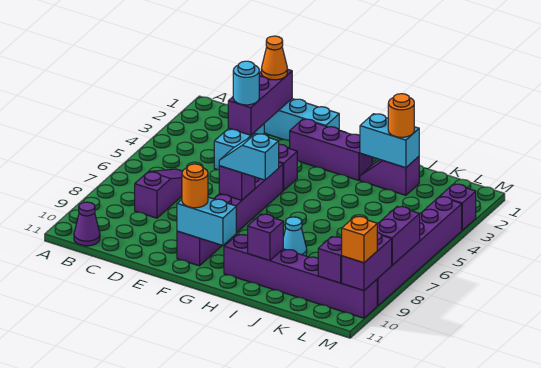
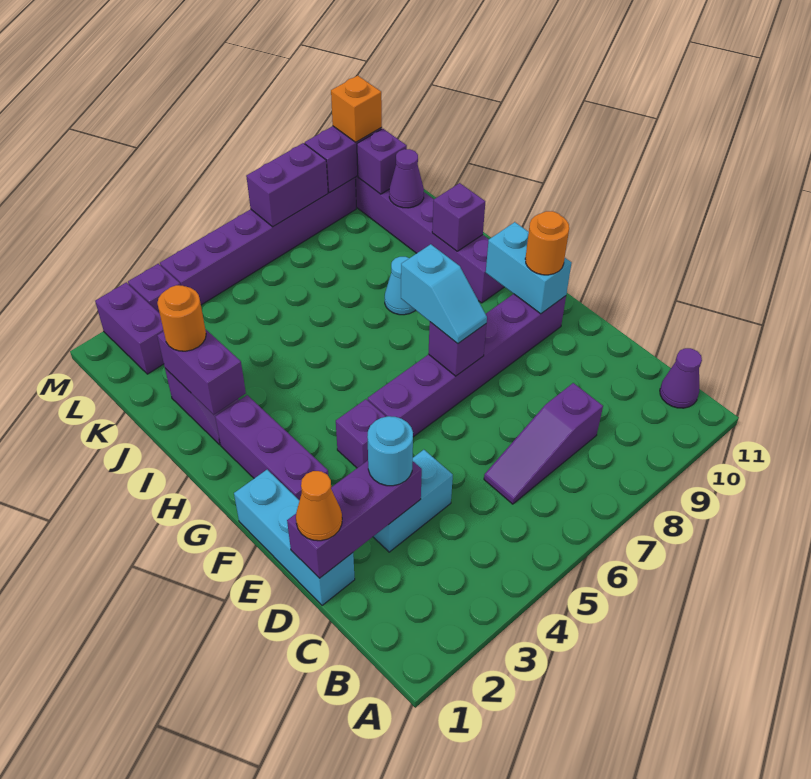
cyan brick I2:J2 level 2 -> purple brick I2:J2 level 2
none -> purple cone K10 level 2
none -> purple brick L2:M2 level 1

